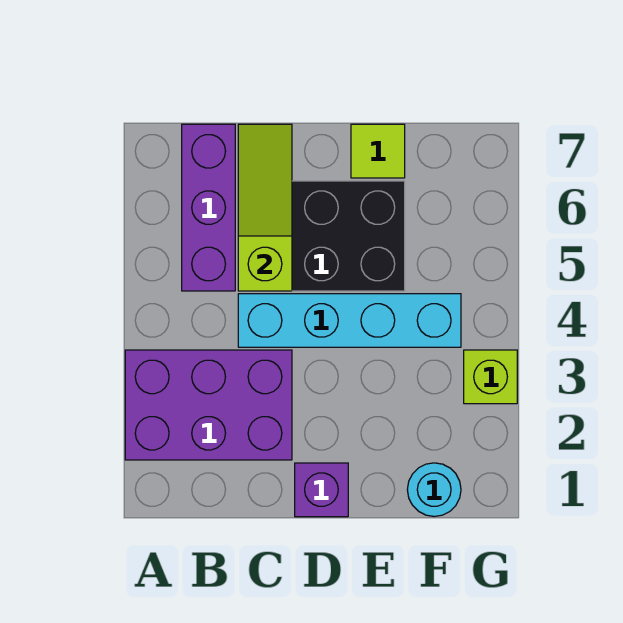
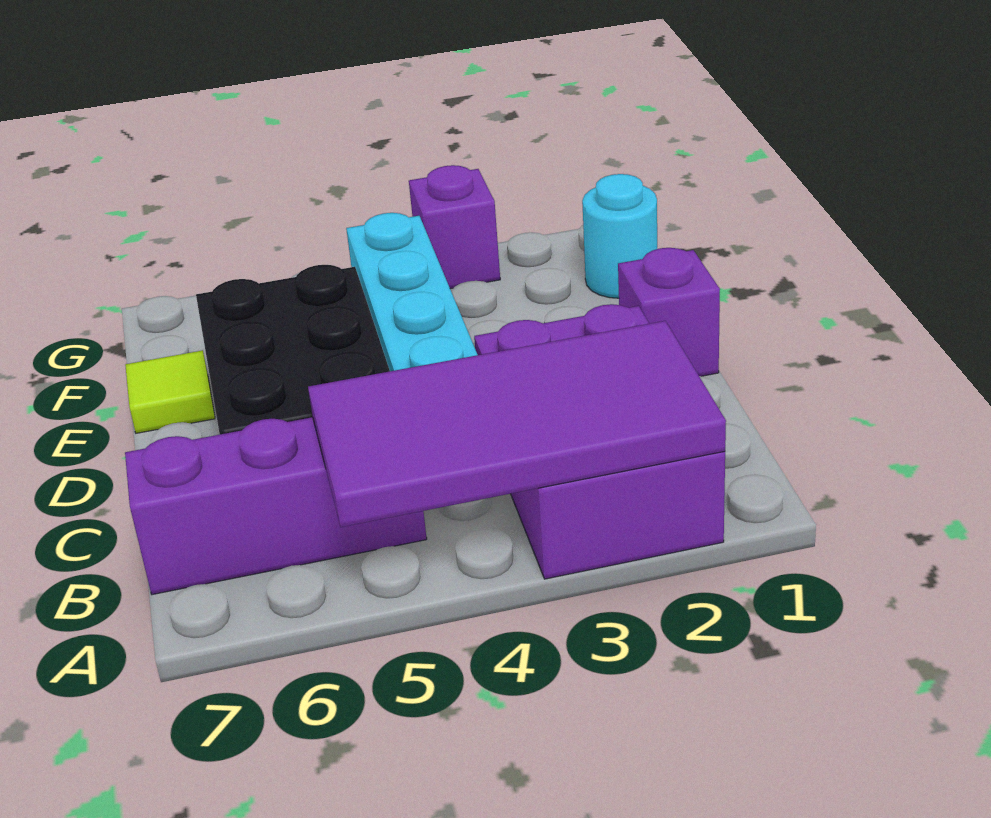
none -> purple tile A2:B5 level 2
lime slope C5:C7 level 2 top 5 -> none
lime brick G3 level 1 -> purple brick G3 level 1

